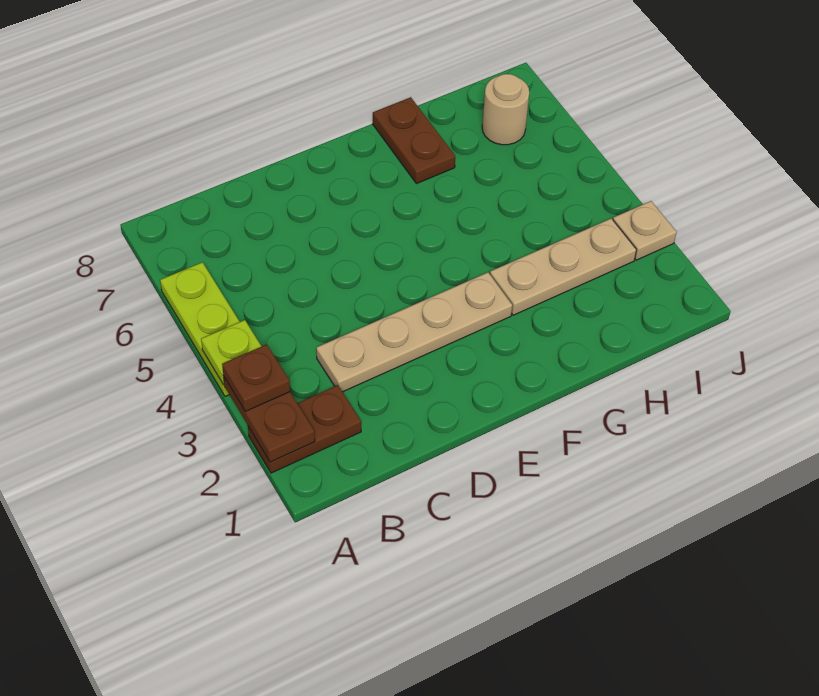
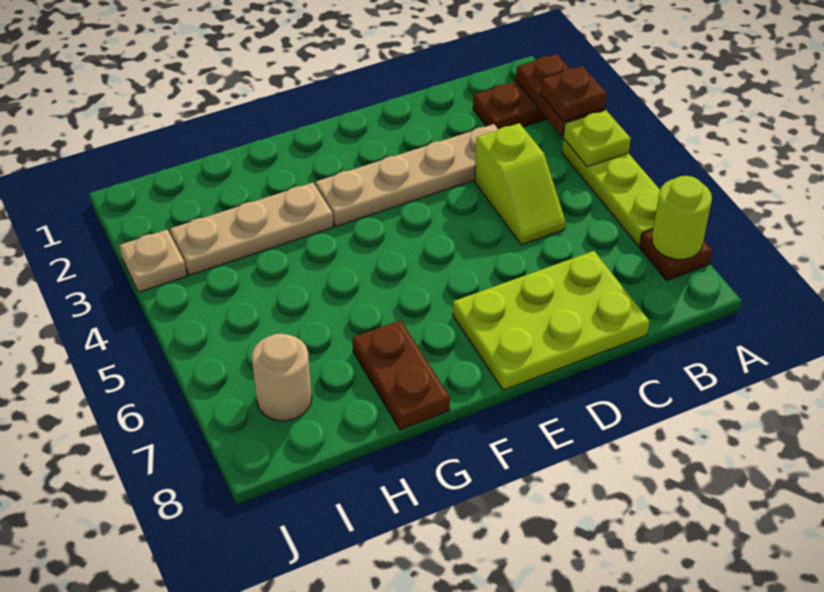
none -> brown plate A7 level 1
none -> lime round brick A7 level 2
none -> lime slope C4:C5 level 1 top 4
none -> lime plate C7:E8 level 1

